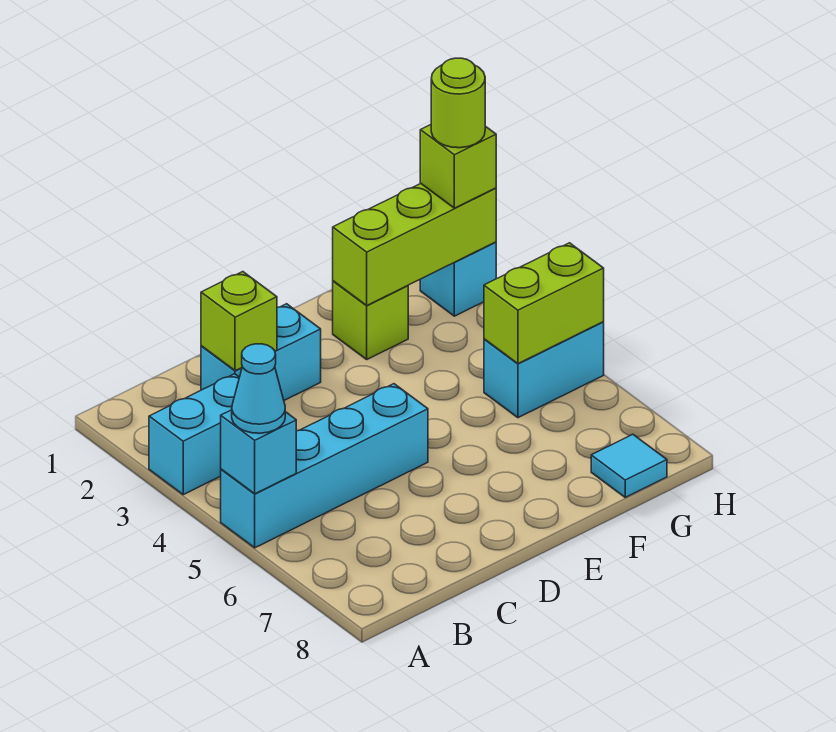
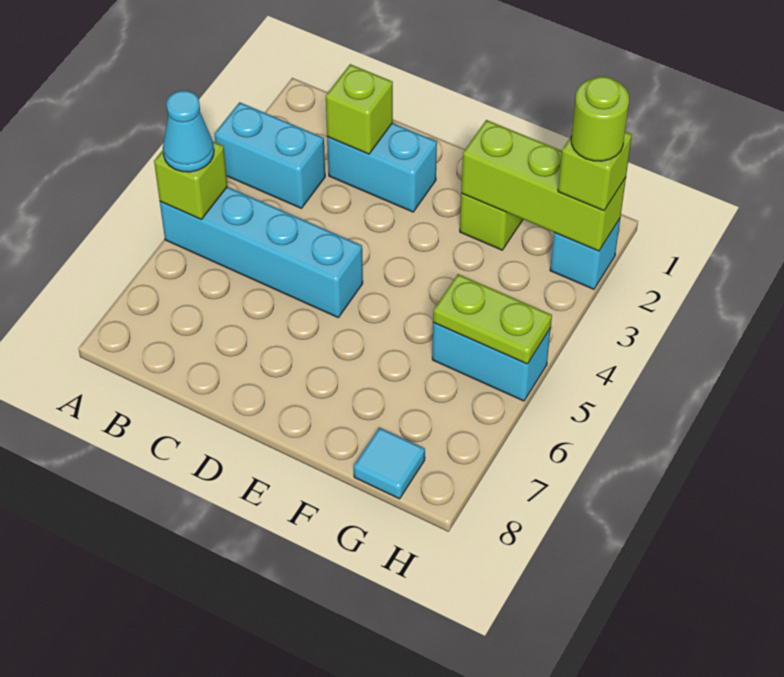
cyan brick A5 level 2 -> lime brick A5 level 2
lime brick G5:H5 level 2 -> lime plate G5:H5 level 2

